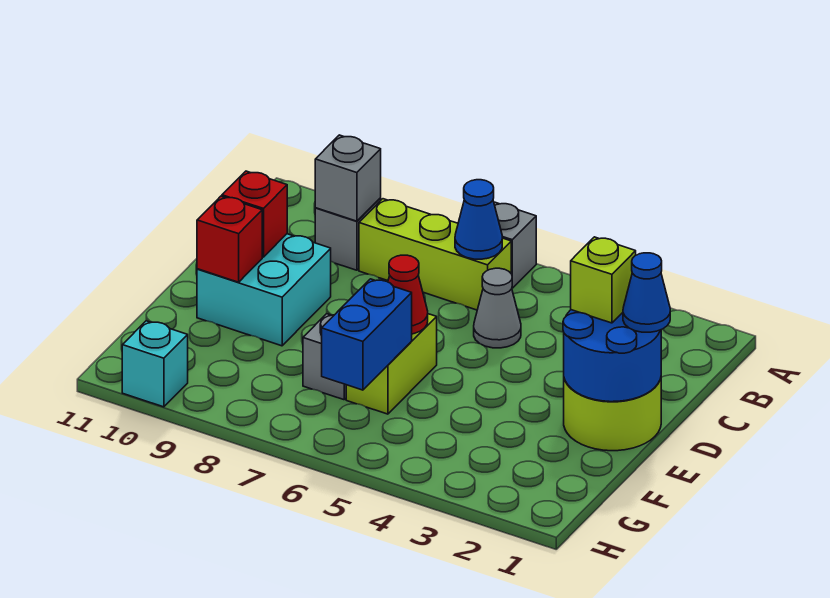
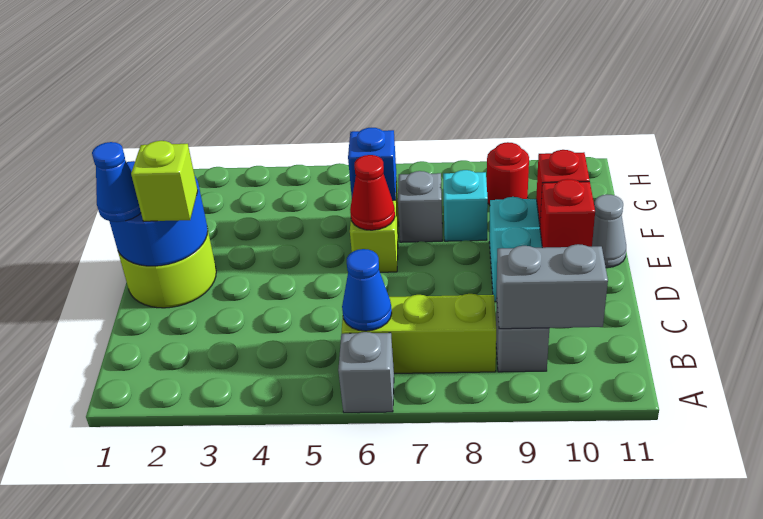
grey brick B9 level 2 -> grey brick B9:B10 level 2
grey cone C5 level 1 -> grey cone E11 level 1
blue brick F6:G6 level 2 -> blue brick F6 level 2
none -> red round brick G9 level 1
cyan brick H10 level 1 -> cyan brick F8 level 1

